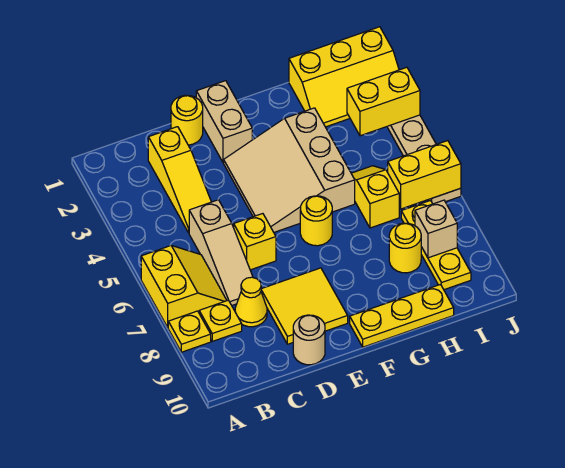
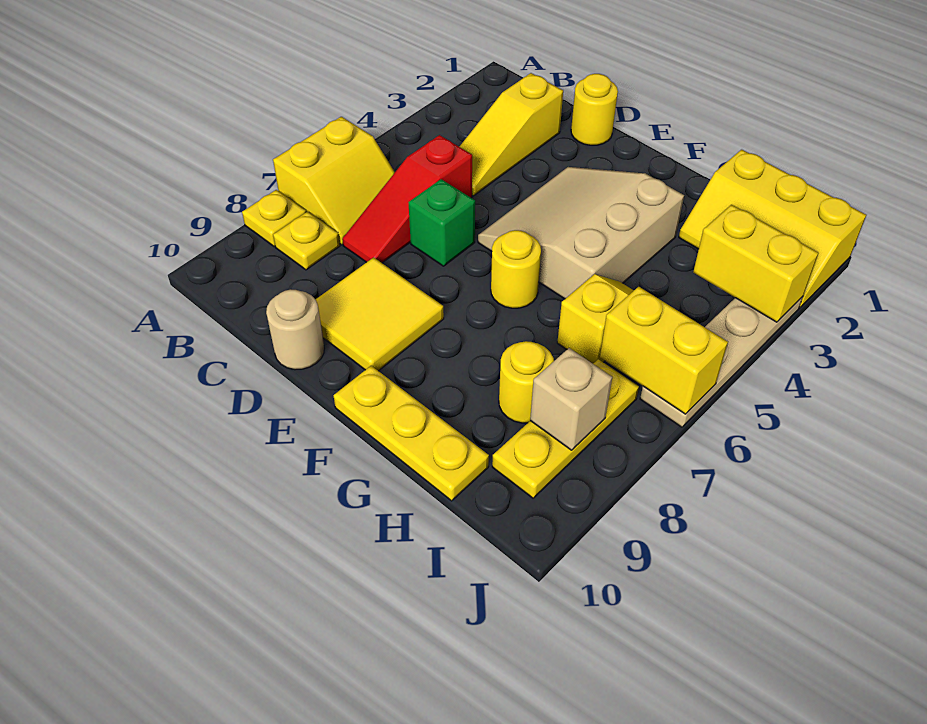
tan slope C5:C7 level 1 top 5 -> red slope C5:C7 level 1 top 5
yellow cone C8 level 1 -> none
yellow brick D6 level 1 -> green brick D6 level 1
tan brick E1:E2 level 1 -> none

